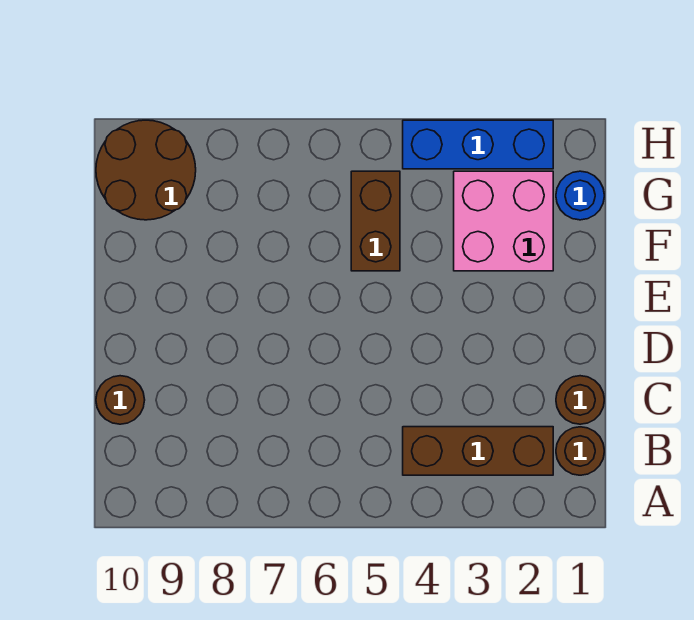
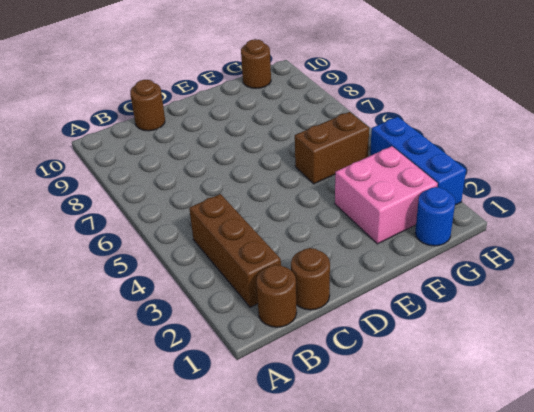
brown round brick G9:H10 level 1 -> brown round brick G10 level 1

